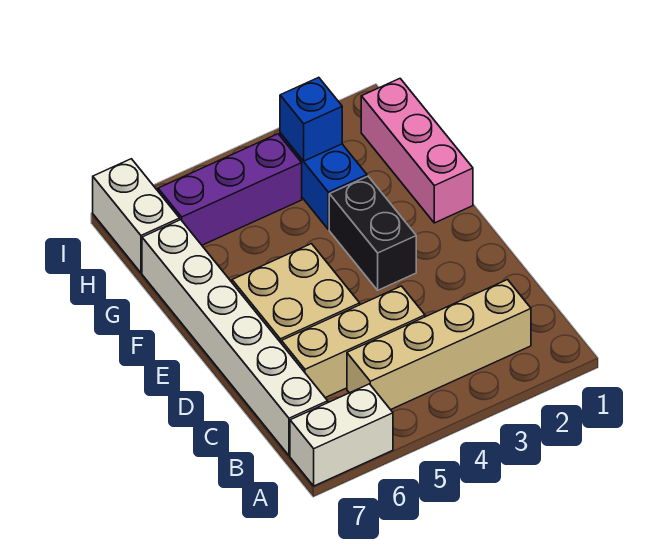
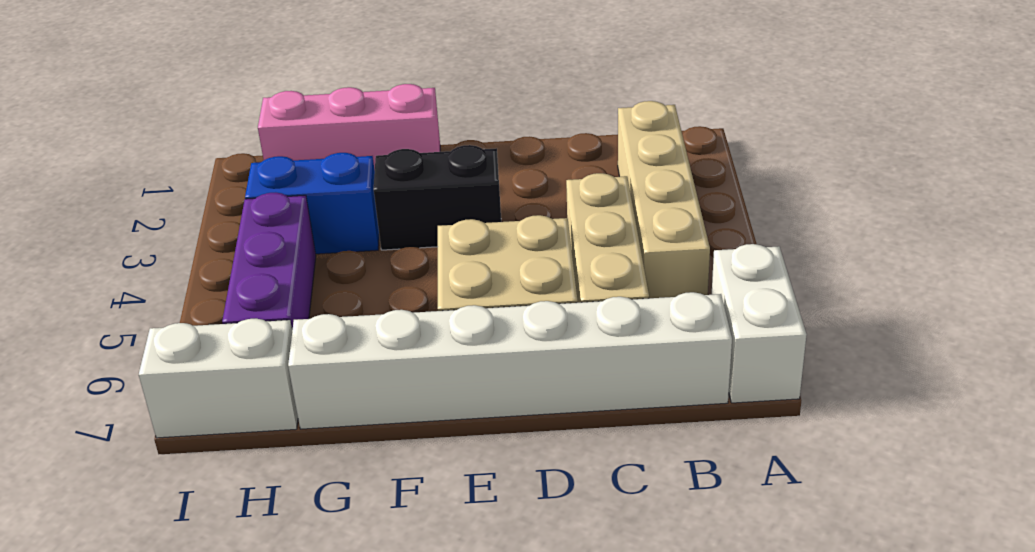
blue brick H3 level 2 -> none

